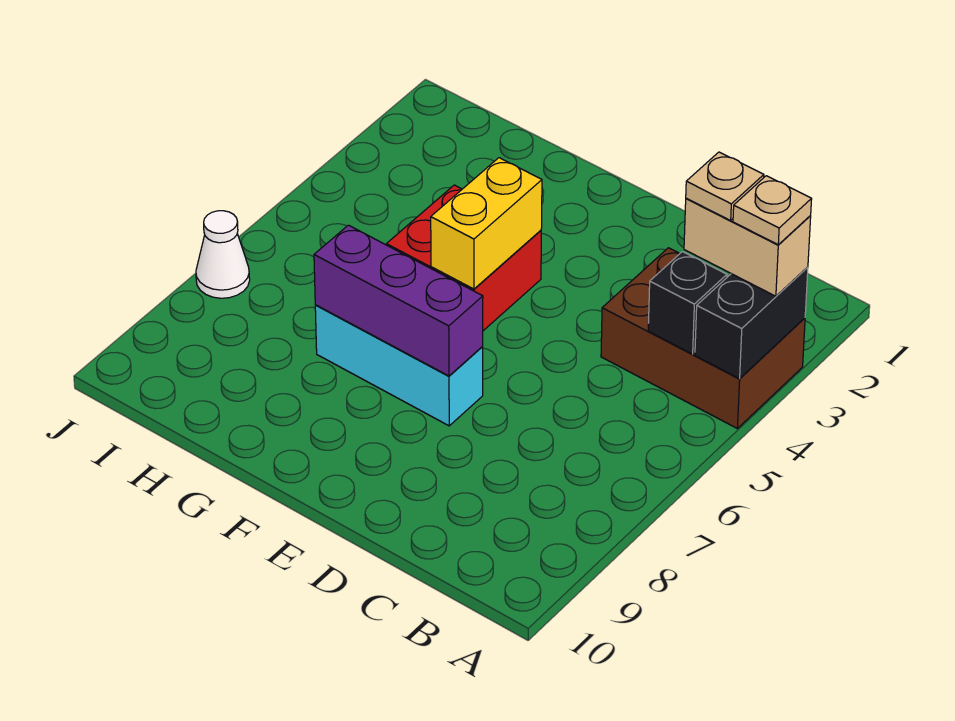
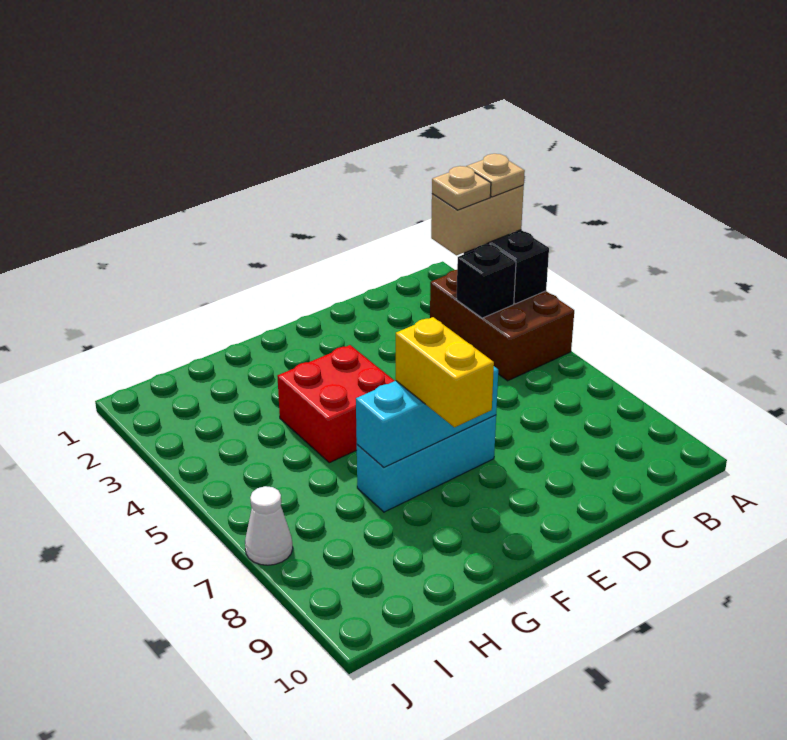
brown brick A3:C4 level 1 -> brown brick A3:B5 level 1
purple brick E7:G7 level 2 -> cyan brick E7:G7 level 2
yellow brick F4:F5 level 2 -> yellow brick F7:F8 level 3

